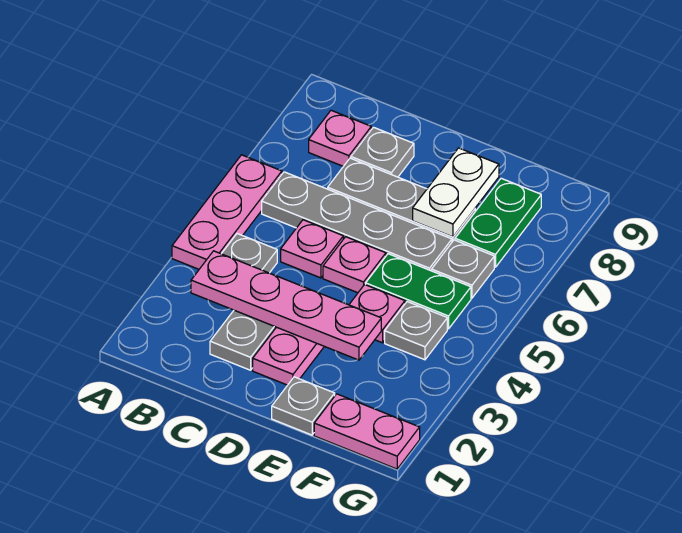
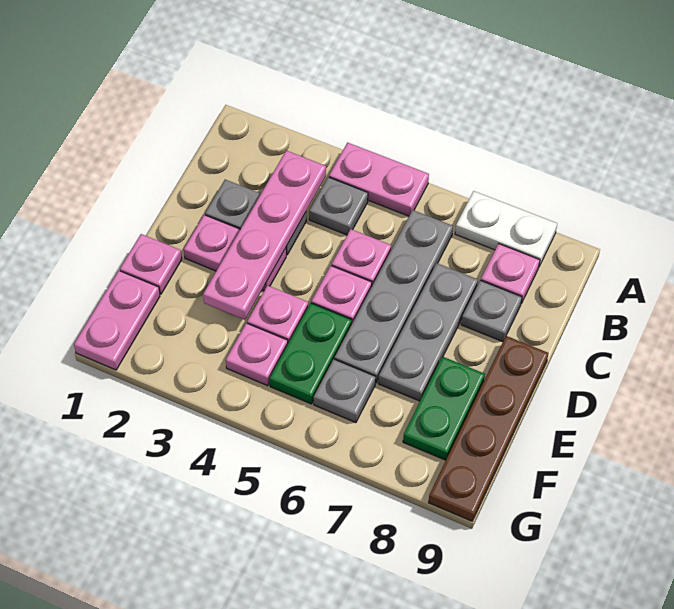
pink plate A4:A6 level 1 -> pink plate A4:A5 level 1
none -> brown plate D9:G9 level 1
grey plate E1 level 1 -> pink plate E1 level 1
white plate E7:E8 level 2 -> white plate A7:A8 level 1
grey plate F4 level 1 -> pink plate F4 level 1
green plate F7:F8 level 1 -> green plate E8:F8 level 1

